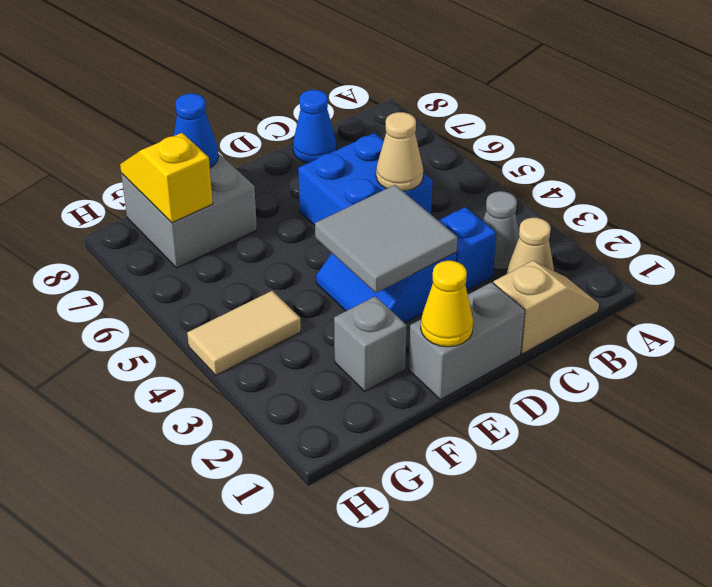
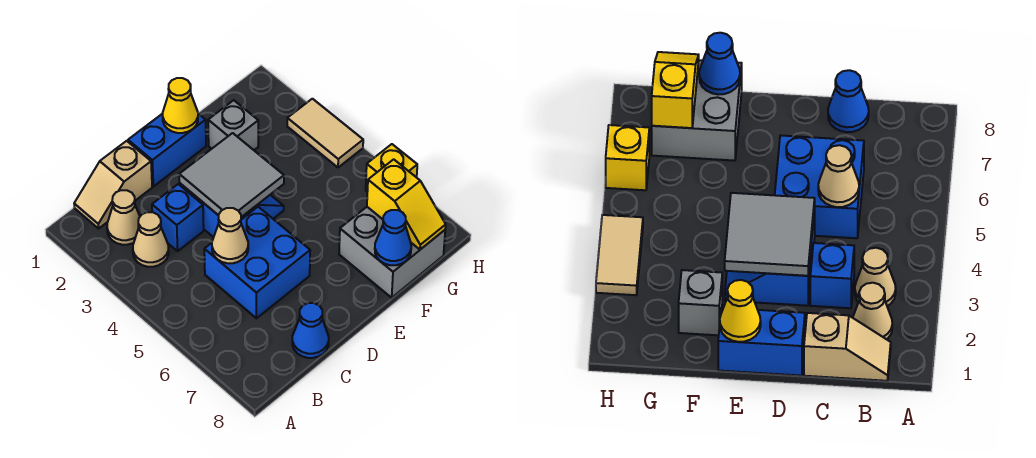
grey cone B3 level 1 -> tan cone B3 level 1
grey brick D1:E1 level 1 -> blue brick D1:E1 level 1
tan tile G4:H4 level 1 -> tan tile H3:H4 level 1
none -> yellow brick H6 level 1

